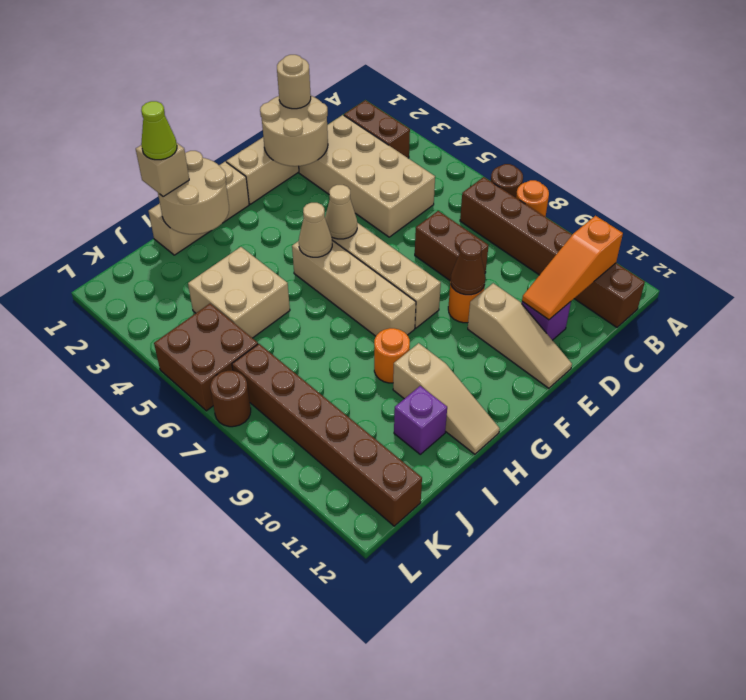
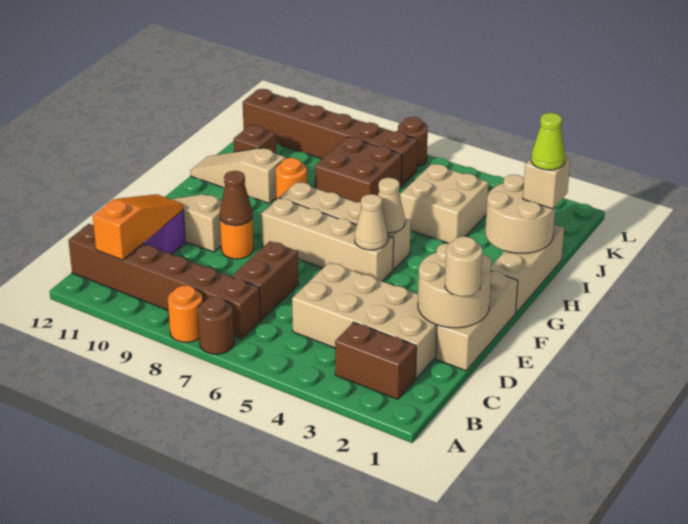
brown brick D7:D8 level 1 -> brown brick C7:D7 level 1
purple brick I11 level 1 -> brown brick I11 level 1
brown brick K5:L6 level 1 -> brown brick I7:J8 level 1

